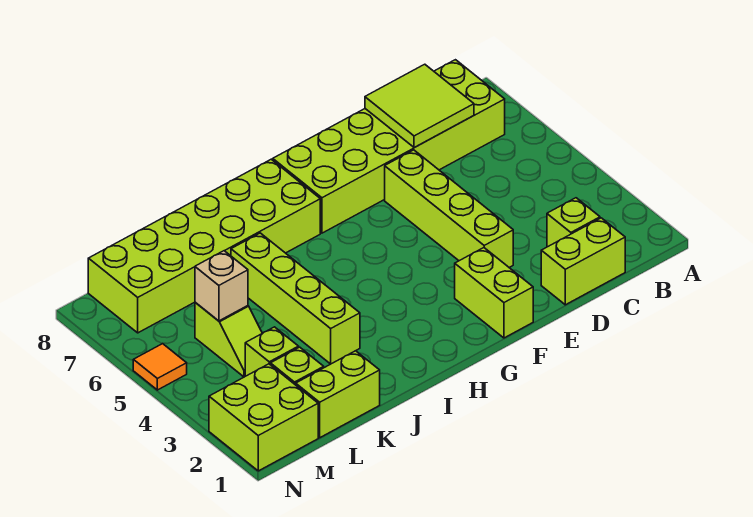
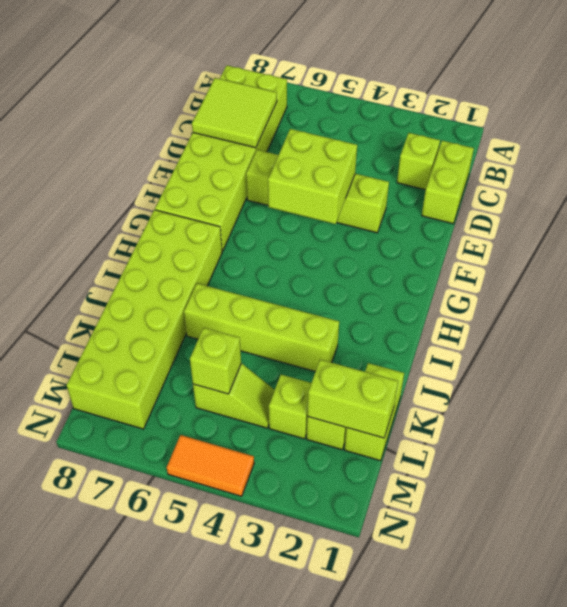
lime brick F1:F2 level 1 -> lime brick L1:L2 level 2
tan brick L5 level 2 -> lime brick L5 level 2
lime brick M1:N2 level 1 -> lime brick E4:F5 level 2
orange tile N5 level 1 -> orange tile N4:N5 level 1

